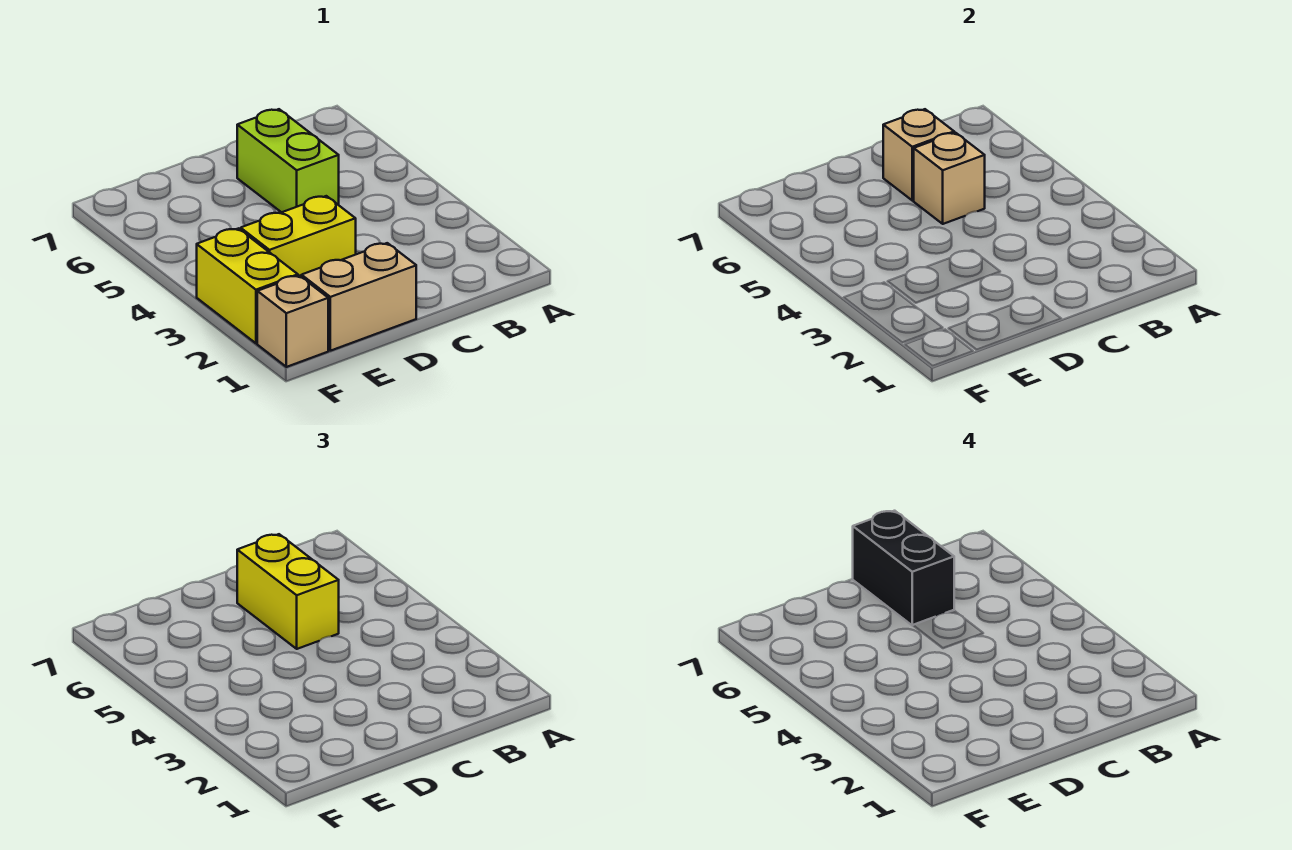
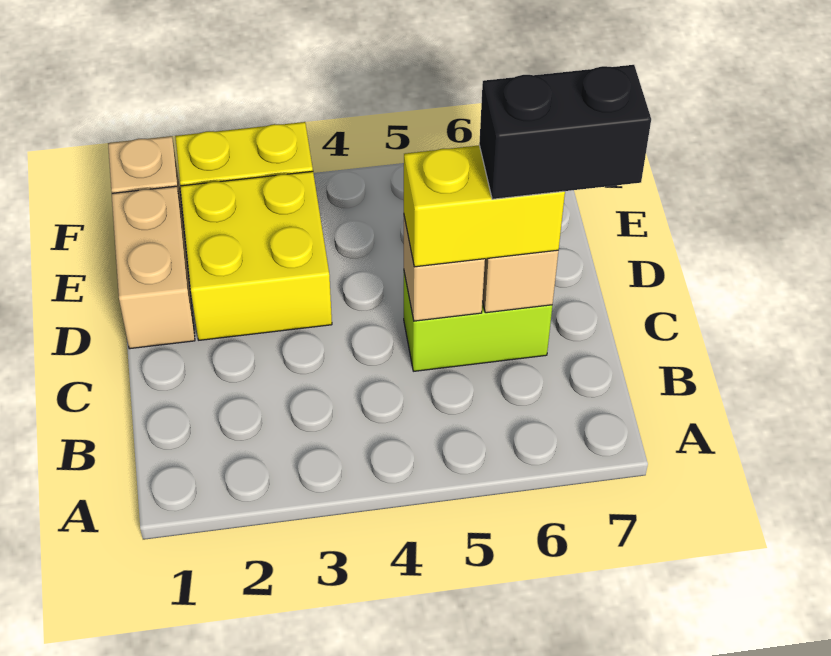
yellow brick D3:E3 level 1 -> yellow brick D2:E3 level 1

